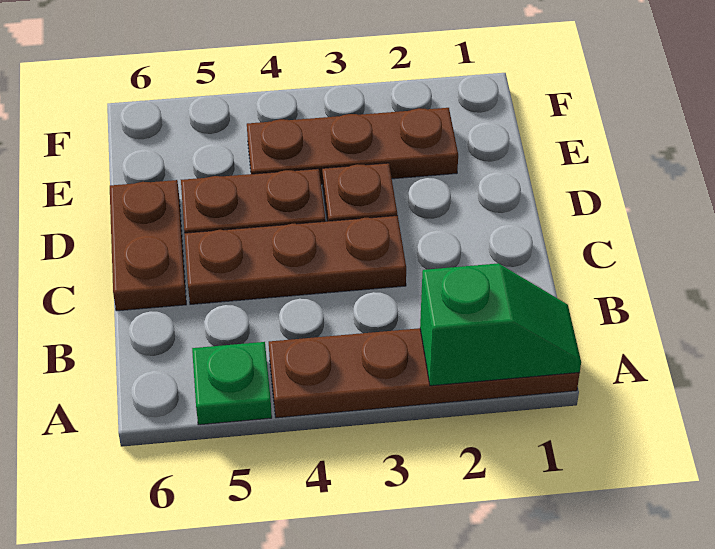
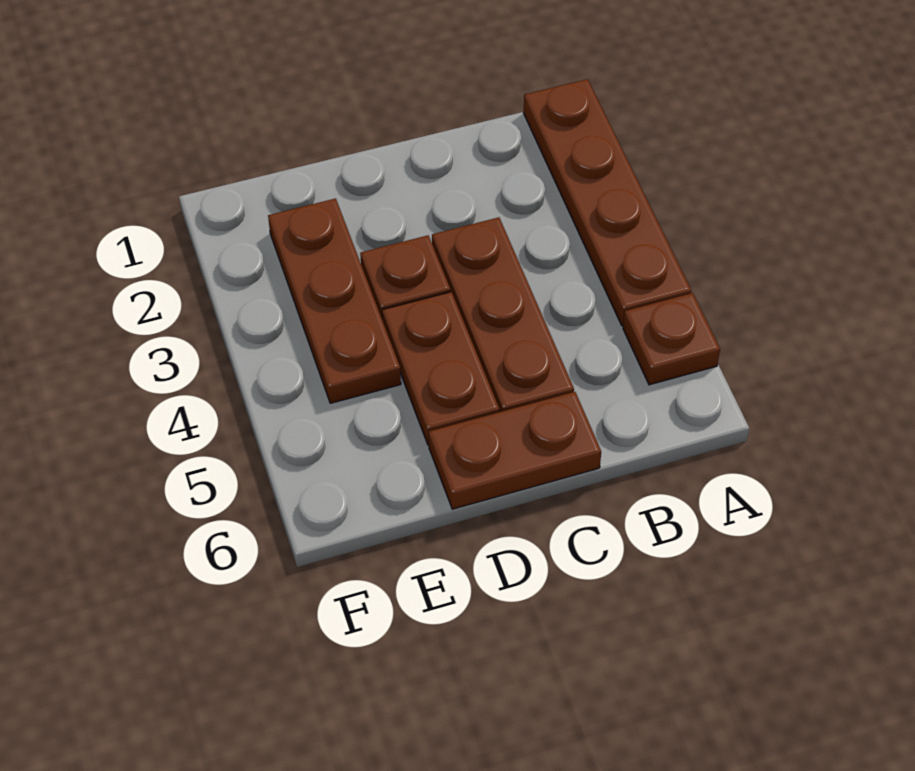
green slope A1:A2 level 2 top 2 -> none
green plate A5 level 1 -> brown plate A5 level 1

